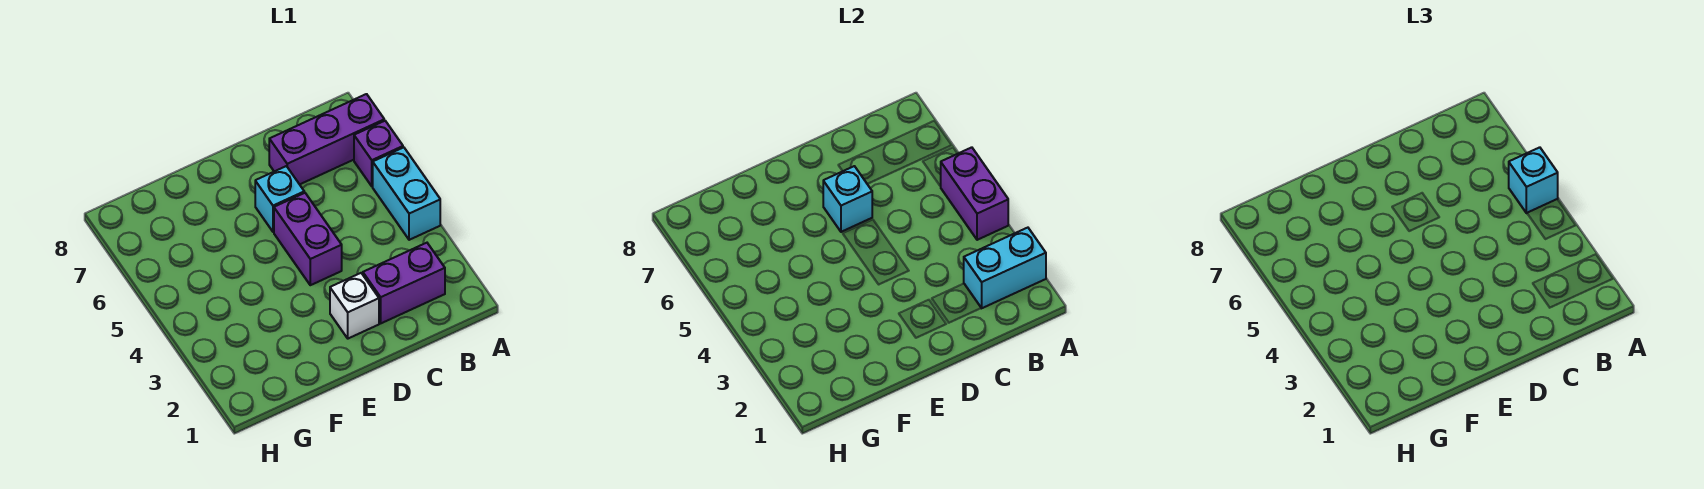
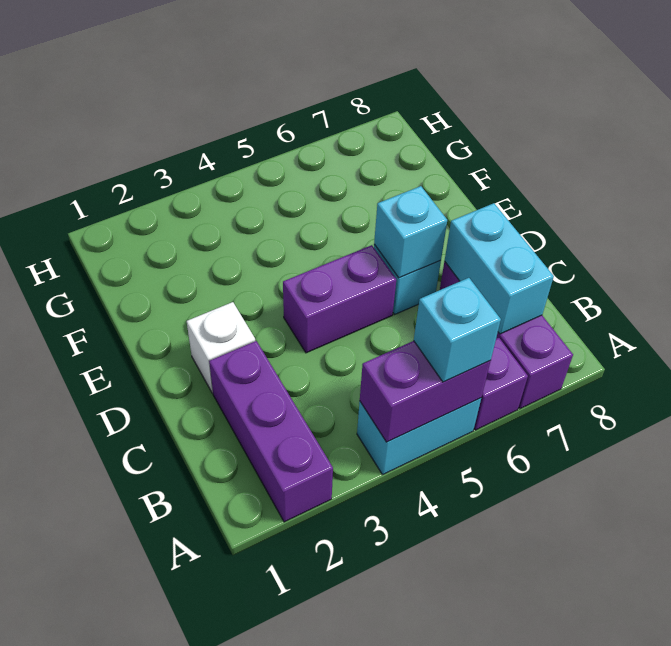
cyan brick A2:B2 level 2 -> cyan brick B7:C7 level 2
purple brick B2:C2 level 1 -> purple brick A2:C2 level 1

